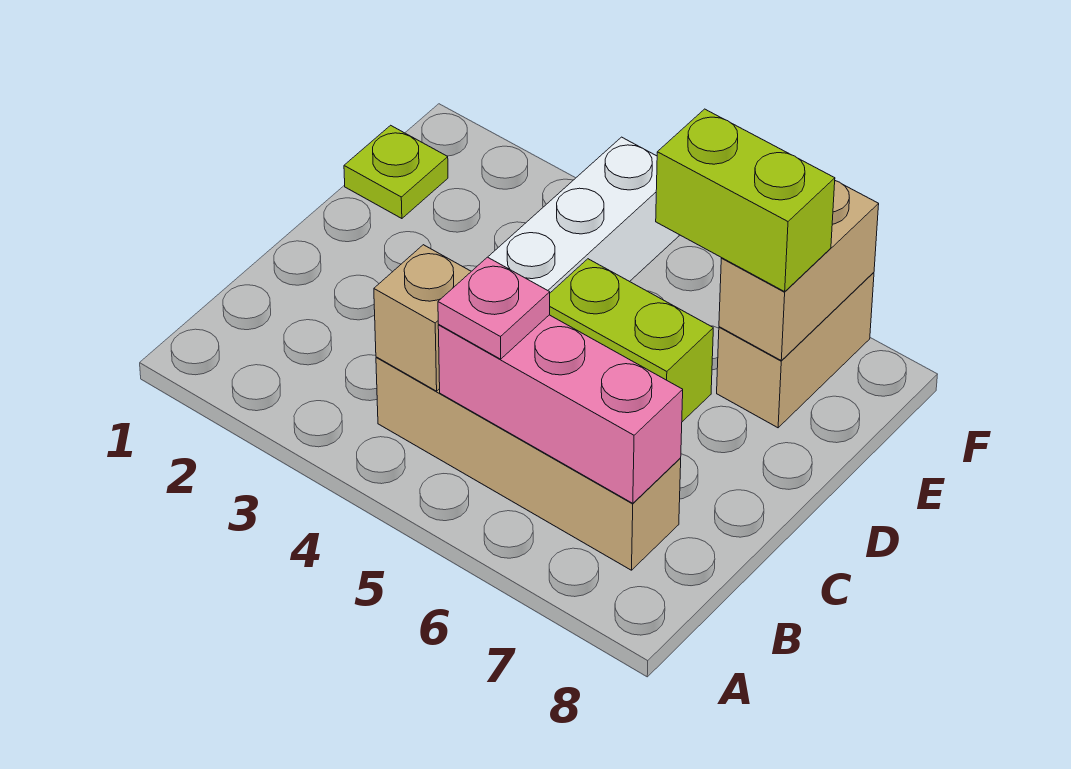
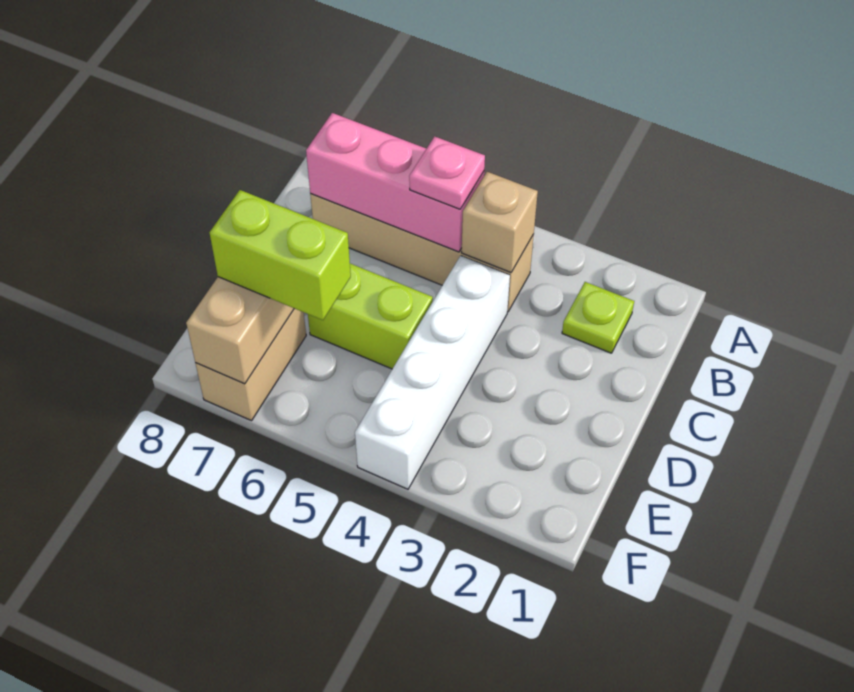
lime plate E1 level 1 -> lime plate B2 level 1

